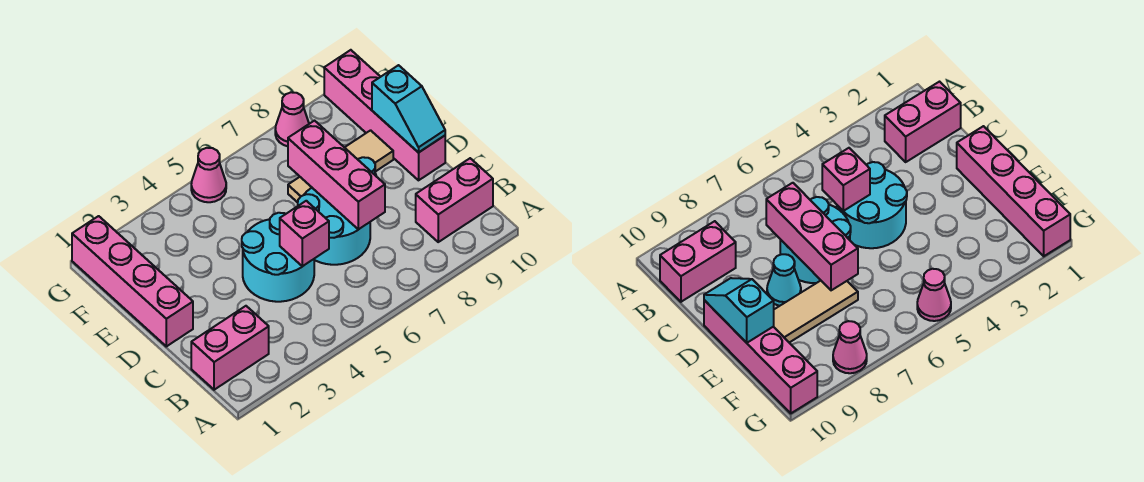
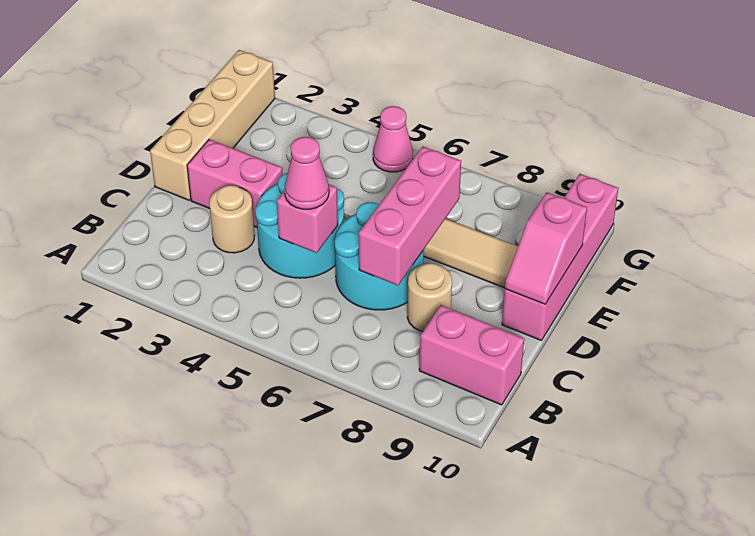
pink brick B1:B2 level 1 -> pink brick D2:D3 level 1
none -> tan round brick C3 level 1
none -> tan round brick C8 level 1
pink brick D1:G1 level 1 -> tan brick D1:G1 level 1
cyan cone D8 level 1 -> none
cyan slope D10:E10 level 2 top E -> pink slope D10:E10 level 2 top E
pink cone G8 level 1 -> pink cone C5 level 3

